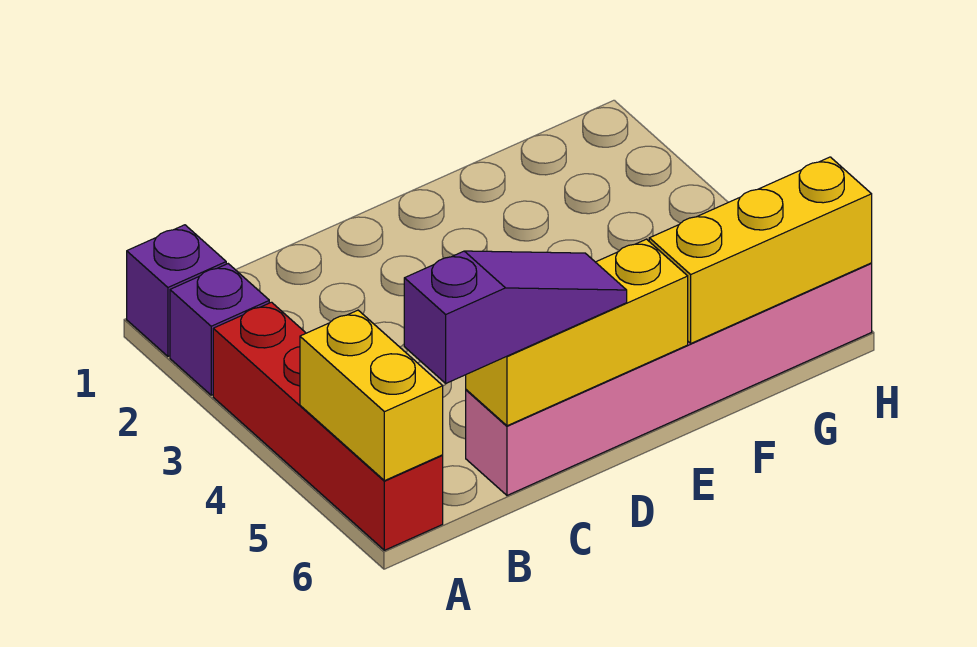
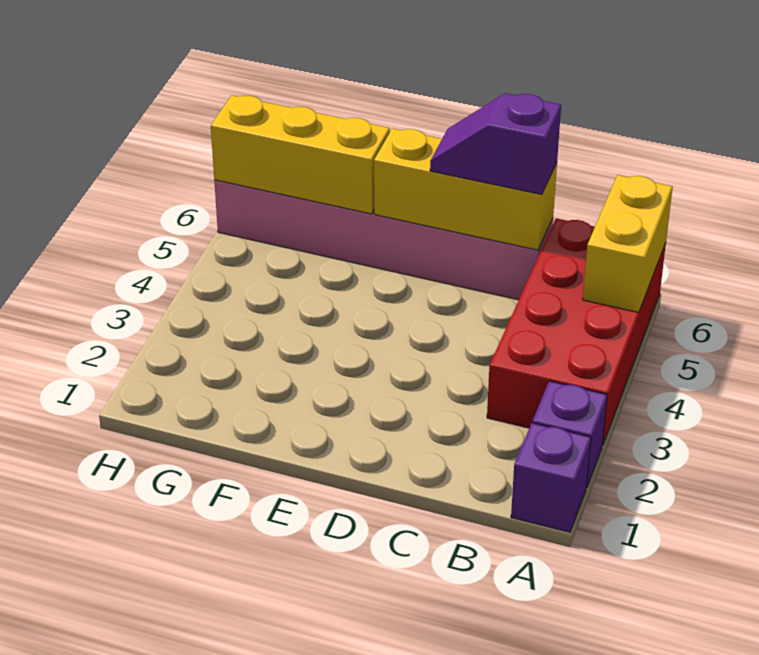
red brick A3:A6 level 1 -> red brick A3:B6 level 1
purple slope B6:D6 level 3 top B -> purple slope C6:D6 level 3 top C

